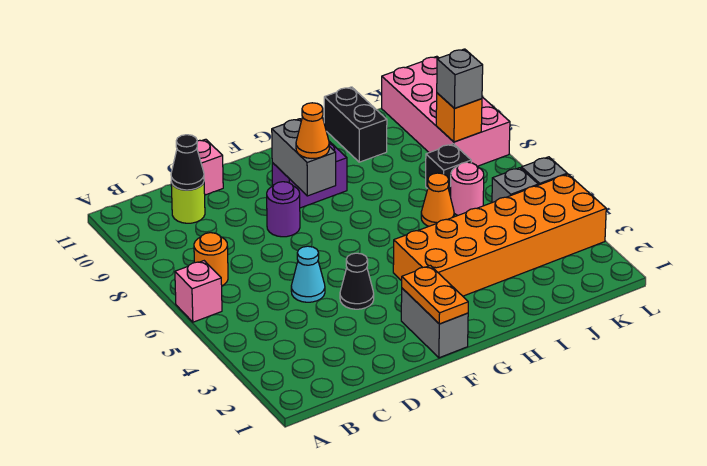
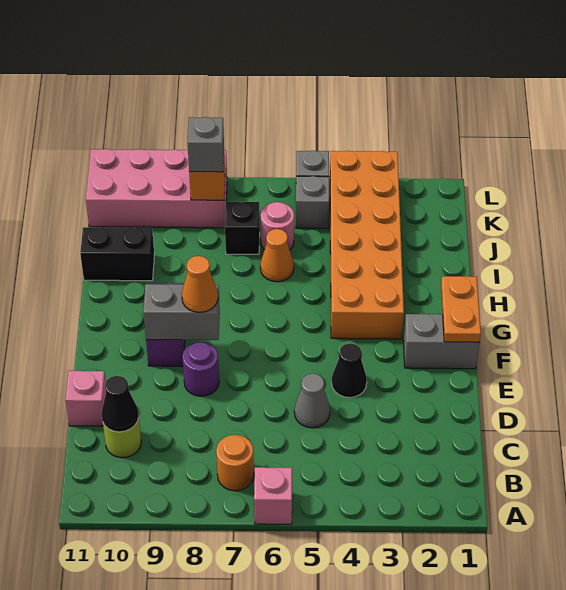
cyan cone D5 level 1 -> grey cone D5 level 1
orange plate F1:F2 level 2 -> orange plate F1:G1 level 2

